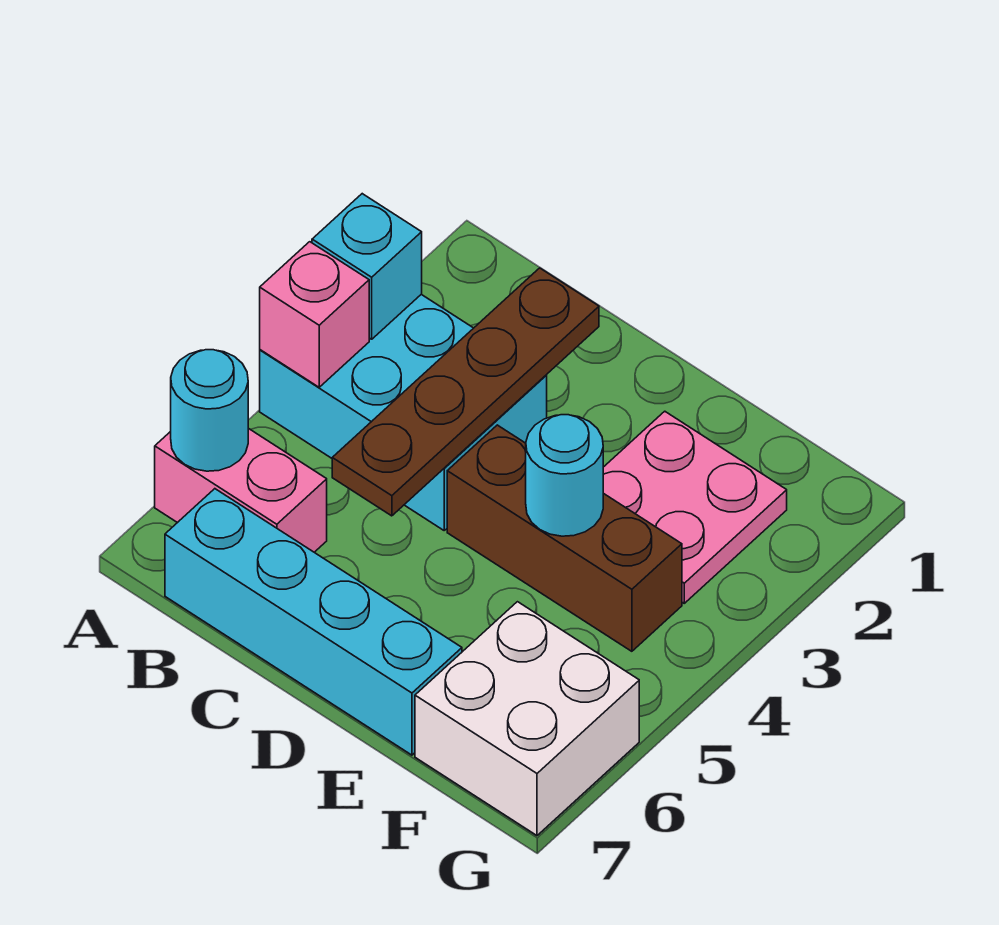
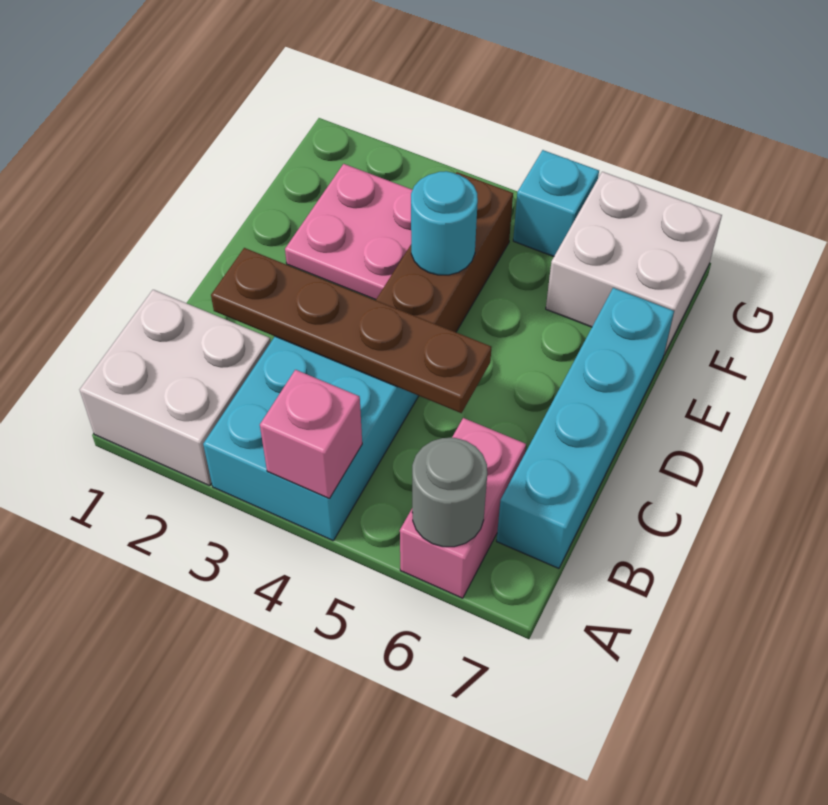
none -> white brick A1:B2 level 1
cyan brick A3 level 2 -> cyan brick G5 level 1
cyan round brick A6 level 2 -> grey round brick A6 level 2

